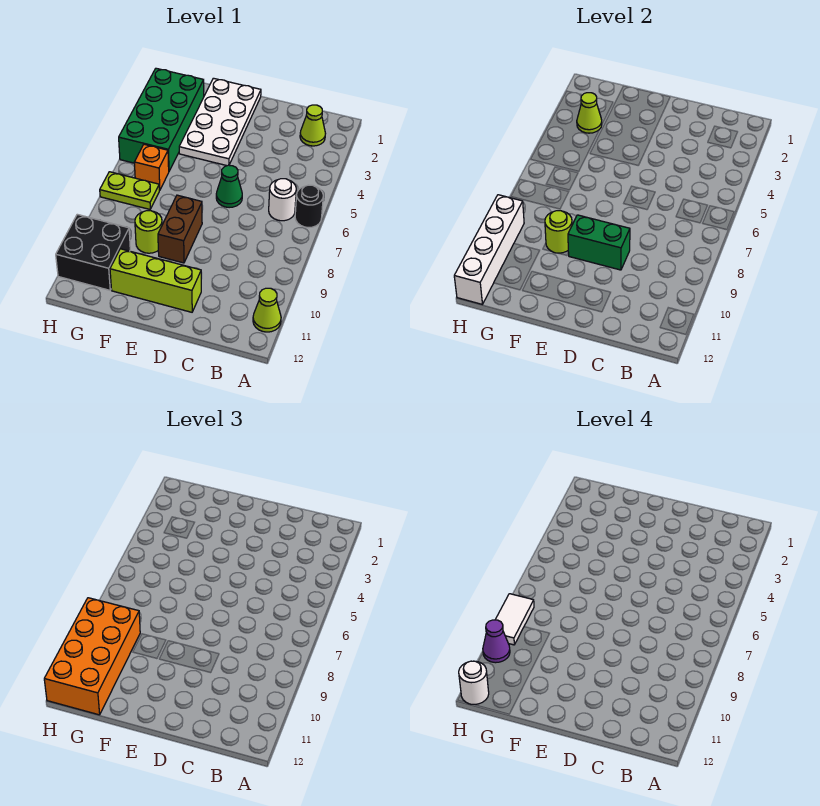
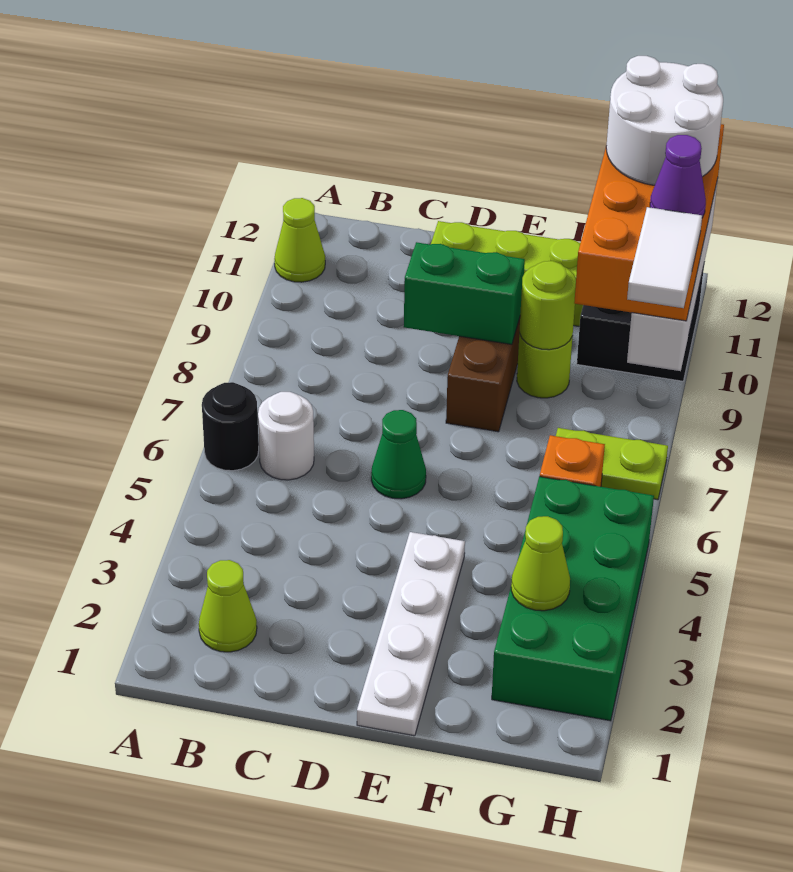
white plate E1:F4 level 1 -> white plate E1:E4 level 1
white round brick H12 level 4 -> white round brick G11:H12 level 4

